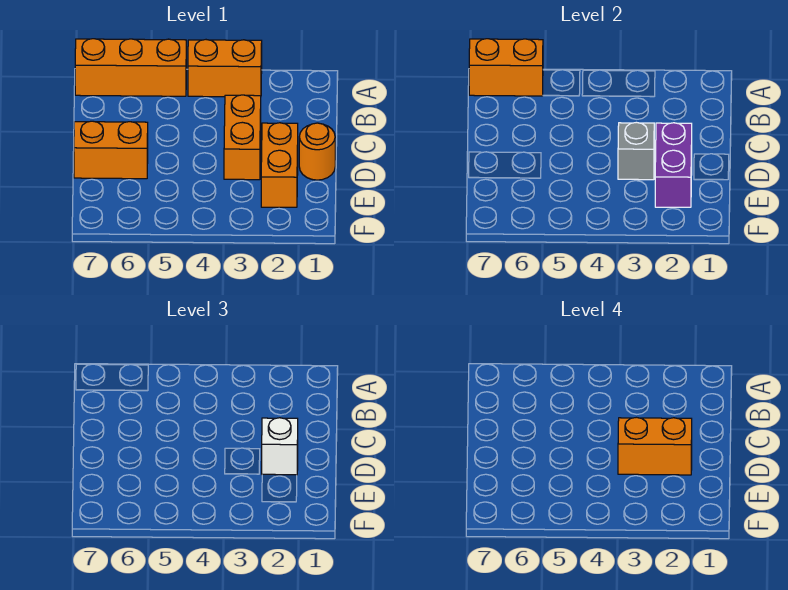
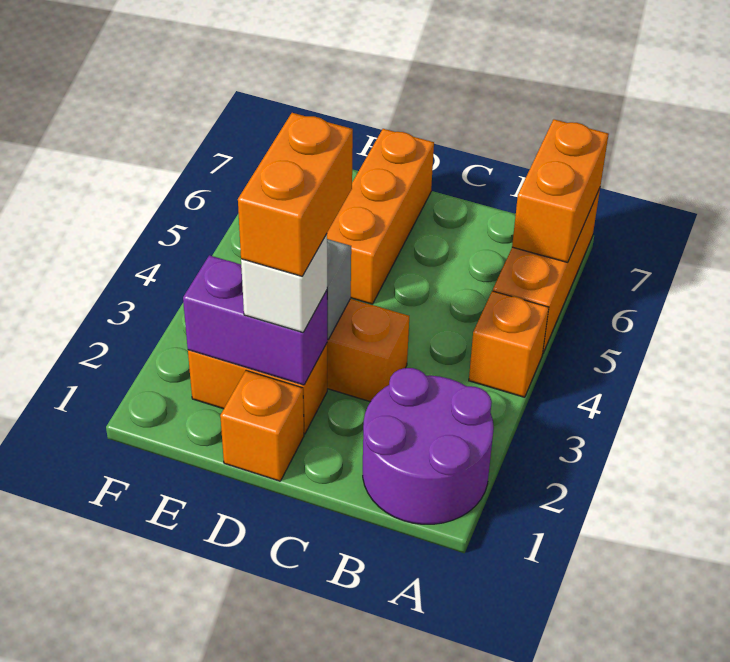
none -> purple round brick A1:B2 level 1
orange brick A3:A4 level 1 -> orange brick A4 level 1
orange round brick D1 level 1 -> orange brick D1 level 1
orange brick D6:D7 level 1 -> orange brick D5:D7 level 1

